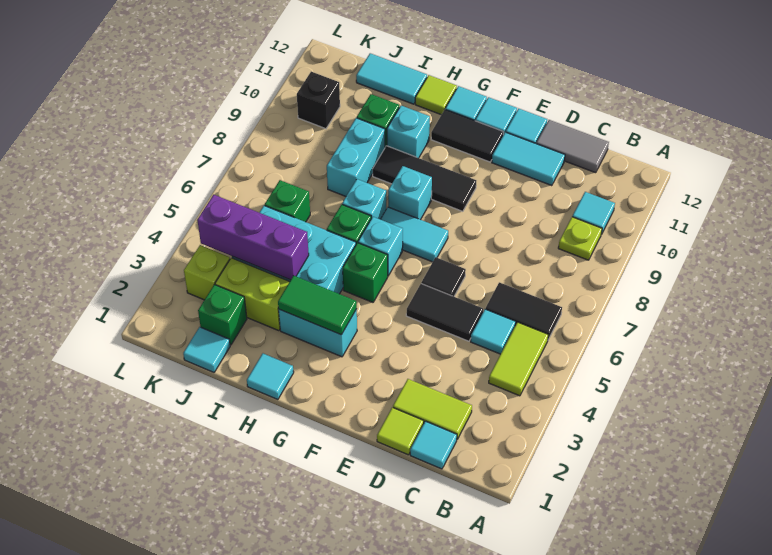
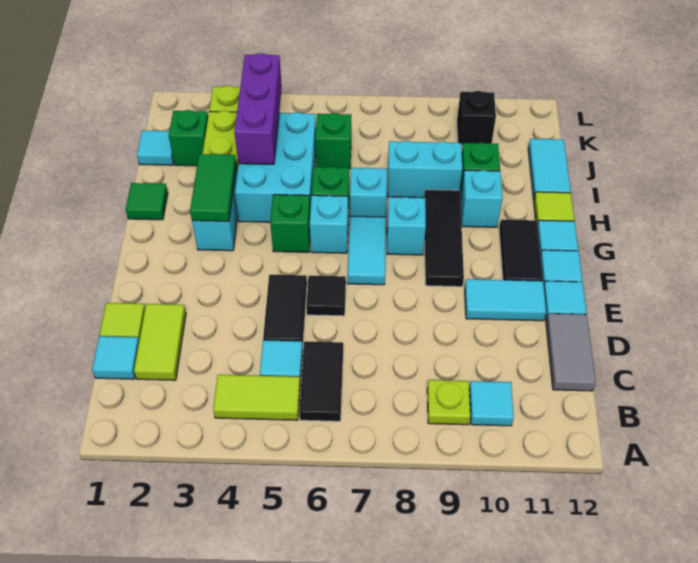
cyan tile D11:E11 level 1 -> cyan tile E10:E11 level 1
cyan tile H1 level 1 -> green tile H1 level 1

